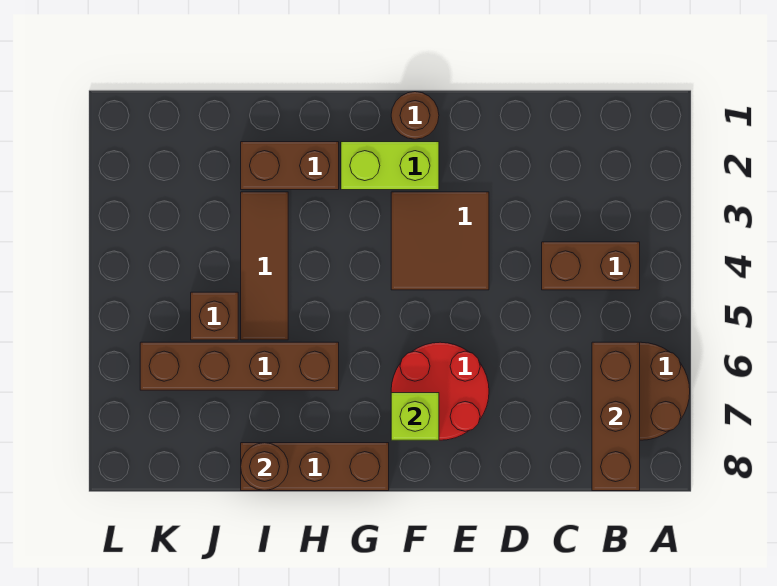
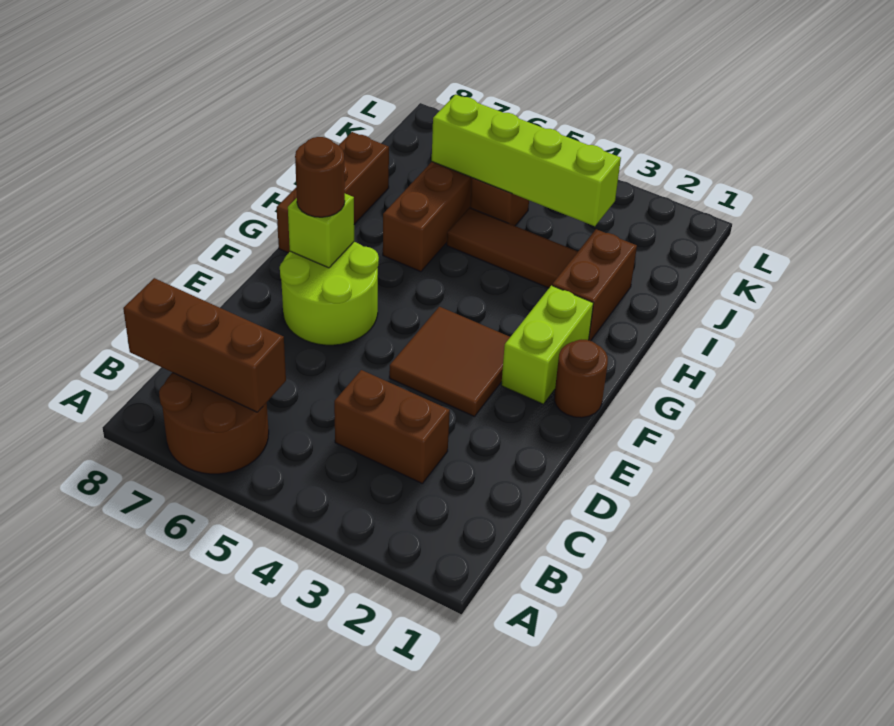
brown brick B4:C4 level 1 -> brown brick C3:C4 level 1
red round brick E6:F7 level 1 -> lime round brick E6:F7 level 1
brown round brick I8 level 2 -> brown round brick F7 level 3
none -> lime brick J3:J6 level 2

